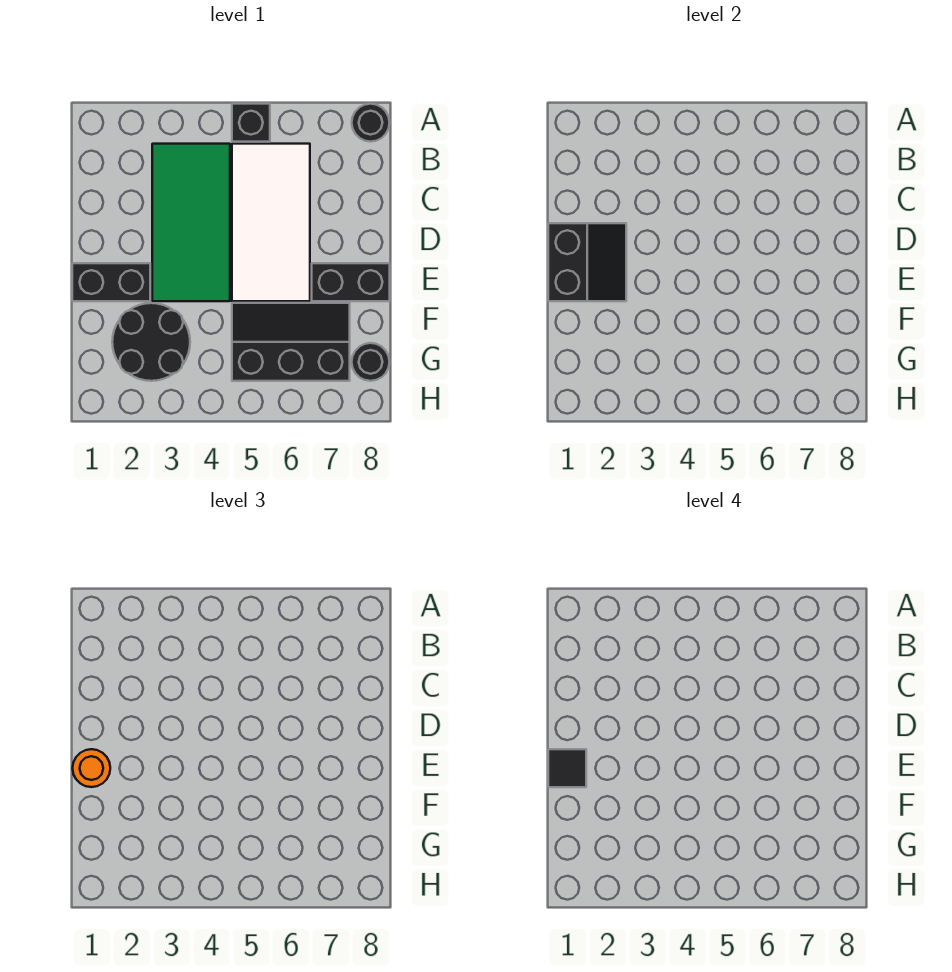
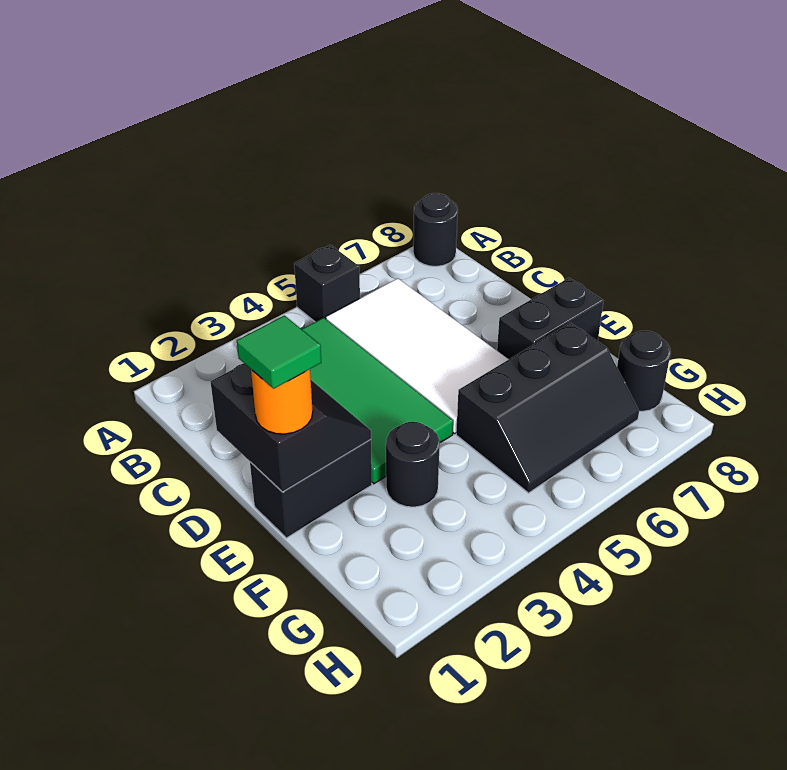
black tile E1 level 4 -> green tile E1 level 4
black round brick F2:G3 level 1 -> black round brick F3 level 1
black slope F5:G7 level 1 top G -> black slope F5:G7 level 1 top F

